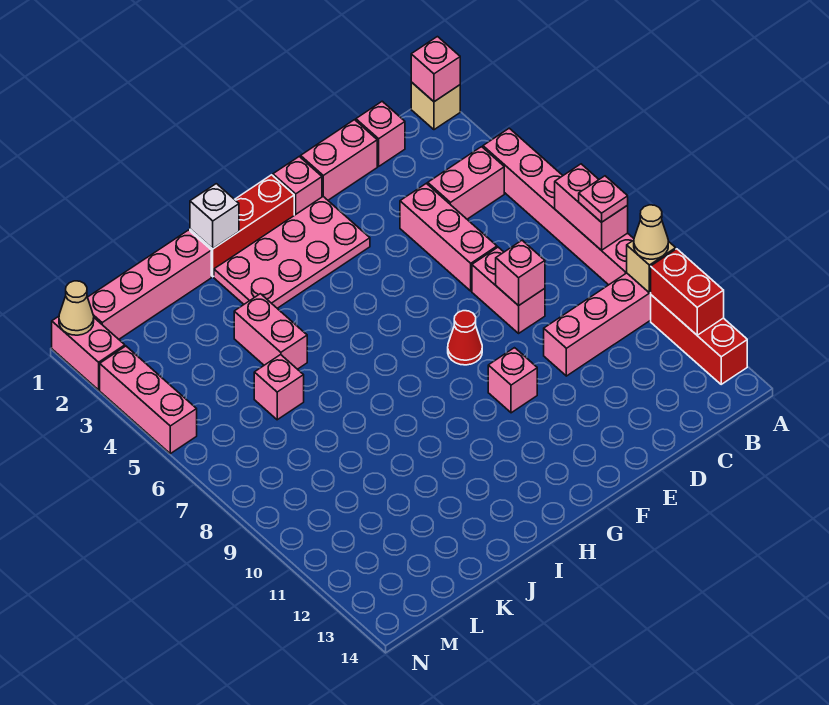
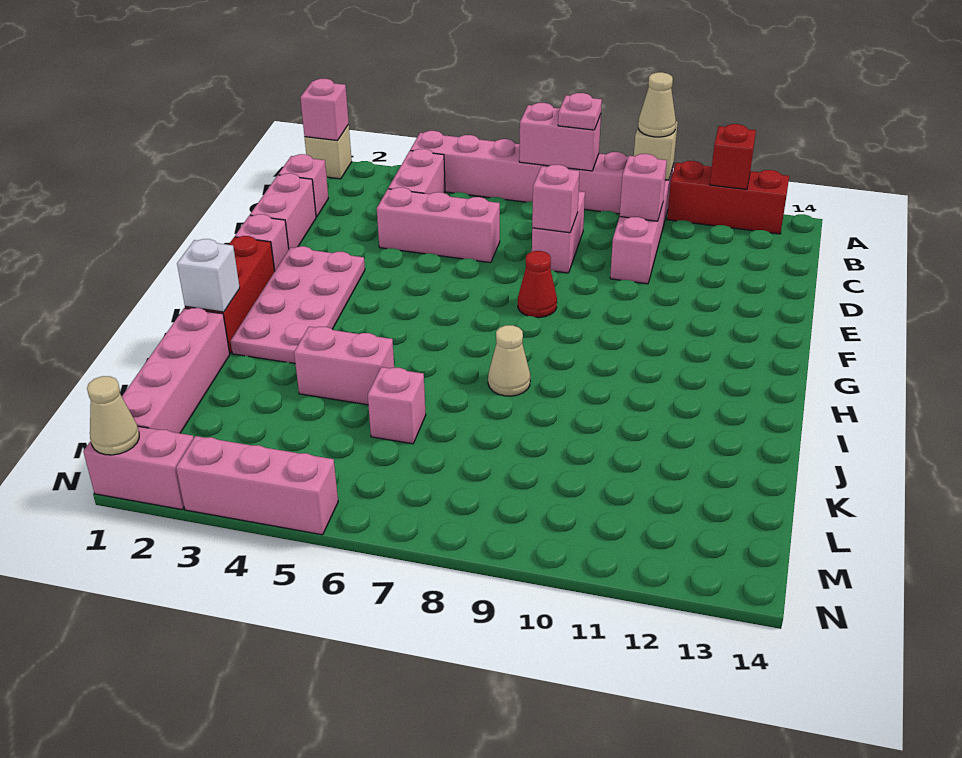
red brick A11:A12 level 2 -> red brick A12 level 2
pink brick D7:D8 level 1 -> pink brick C8:D8 level 1
pink brick F10 level 1 -> pink brick C10 level 2
none -> tan cone I8 level 1

